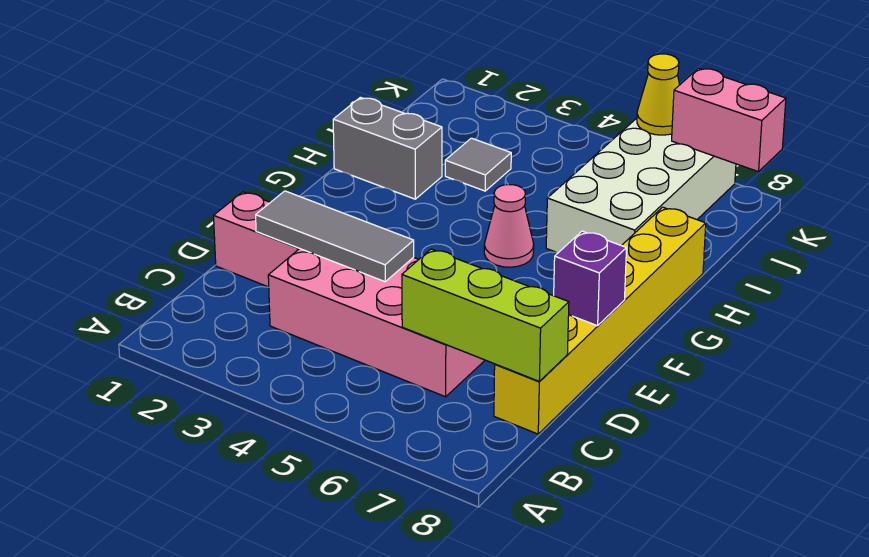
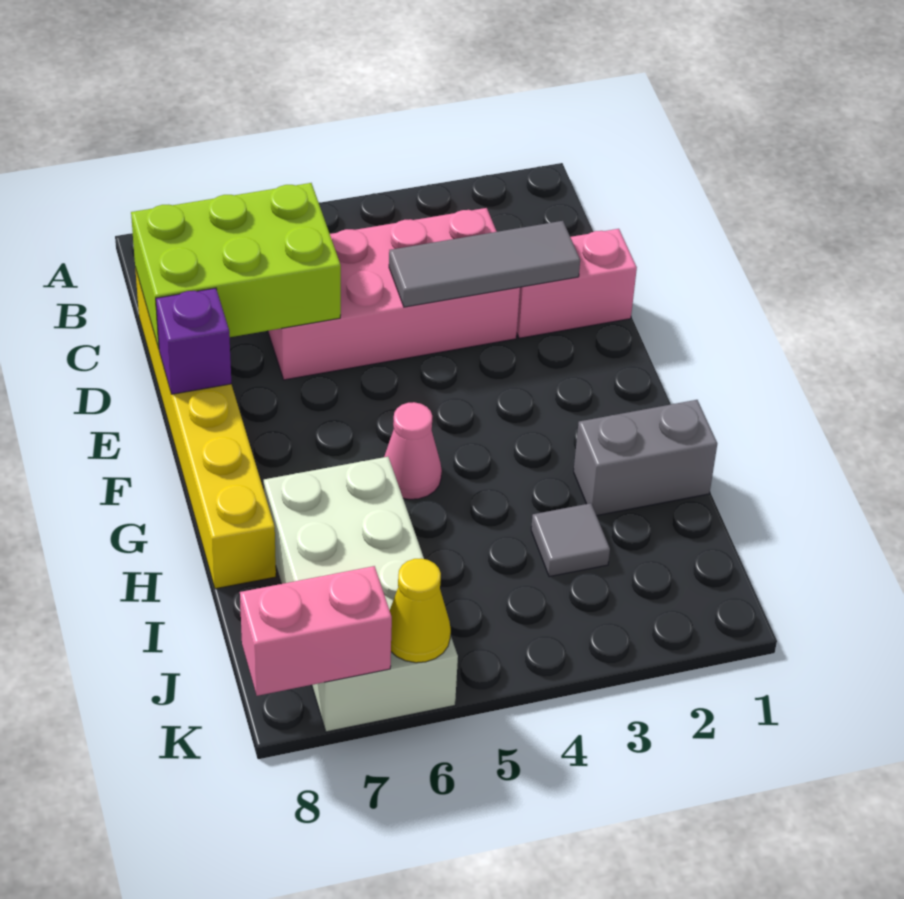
lime brick C6:C8 level 2 -> lime brick C6:D8 level 2

